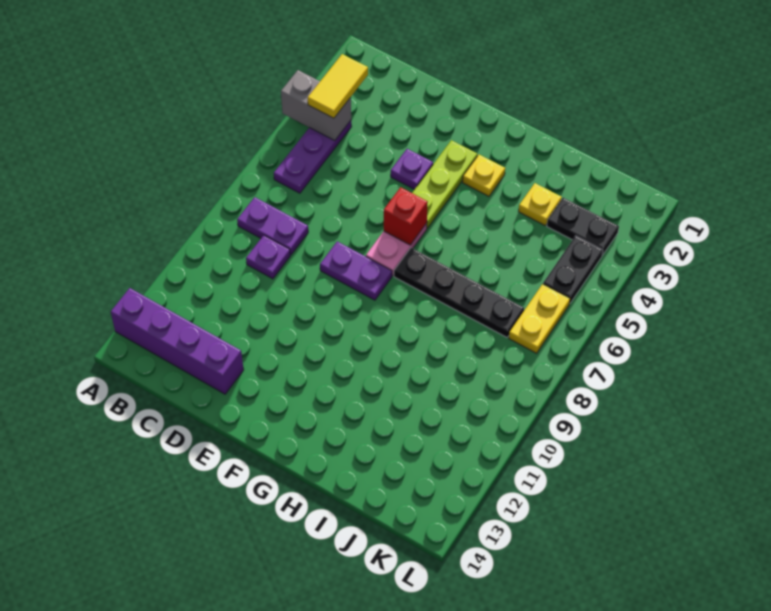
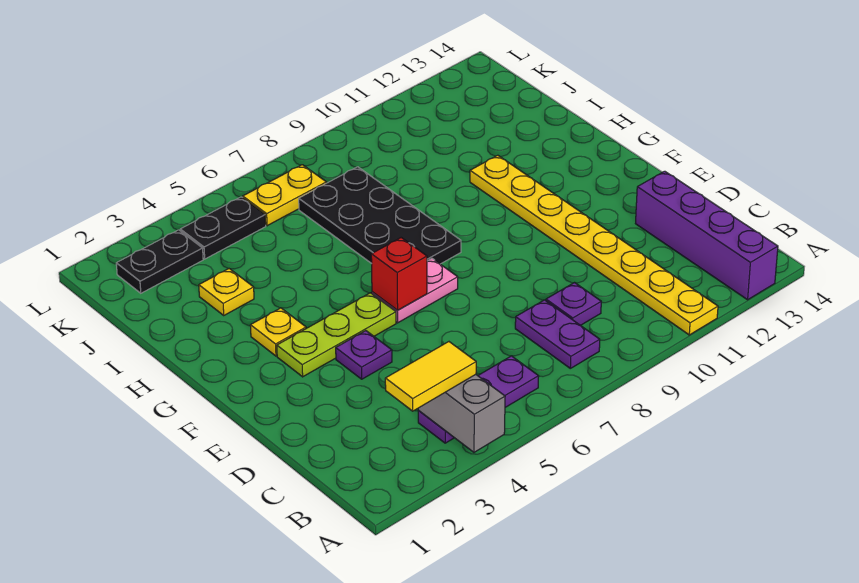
none -> yellow plate A11:H11 level 1
purple plate E8:F8 level 1 -> none
black plate G7:J7 level 1 -> black plate G7:J8 level 1
black plate J3:K3 level 1 -> black plate K2:K3 level 1

